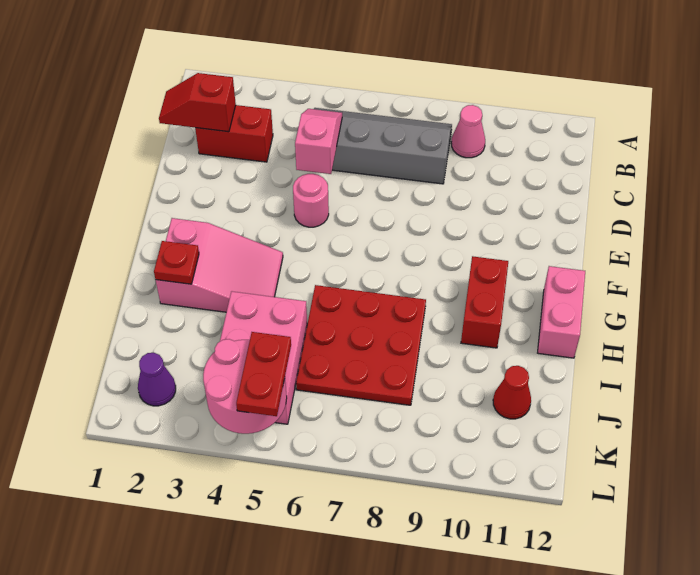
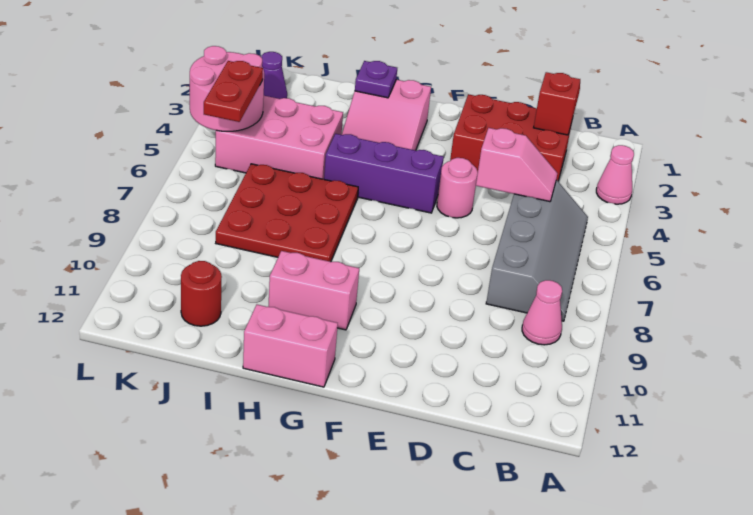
none -> pink cone A3 level 1
red brick C2:C3 level 1 -> red brick C2:E3 level 1
none -> purple brick F5:H5 level 1
red brick G10:H10 level 1 -> pink brick G10:H10 level 1
red plate H2 level 2 -> purple plate H2 level 2
red cone J11 level 1 -> red round brick J11 level 1
red plate K5:L5 level 3 -> red plate K5:K6 level 3

